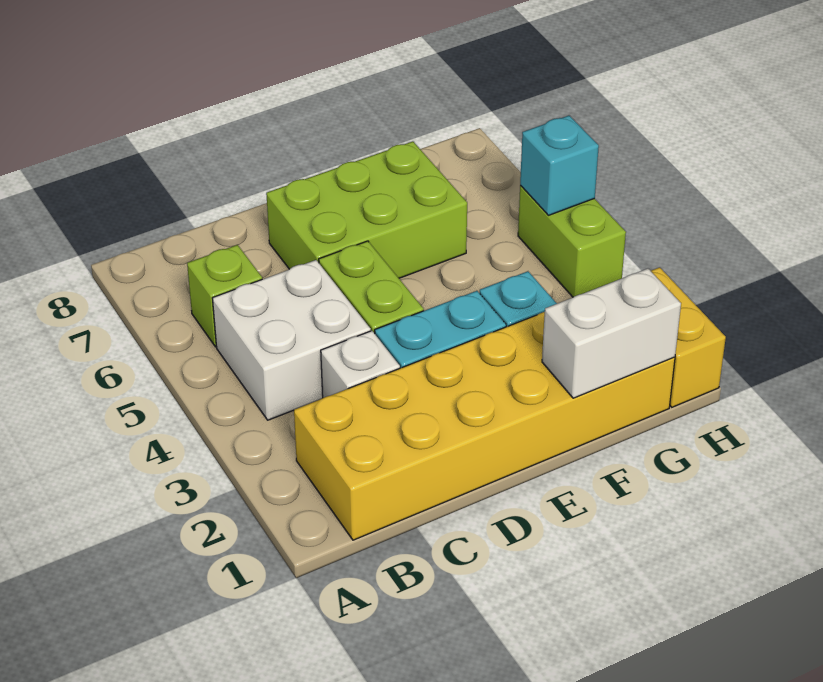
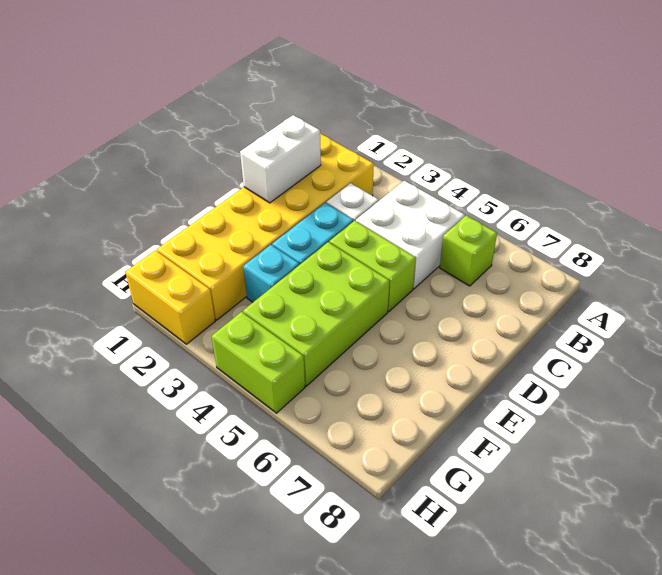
lime brick D6:F7 level 1 -> lime brick E4:G5 level 1
white brick F1:G1 level 2 -> white brick C1:D1 level 2
cyan brick H5 level 2 -> none

